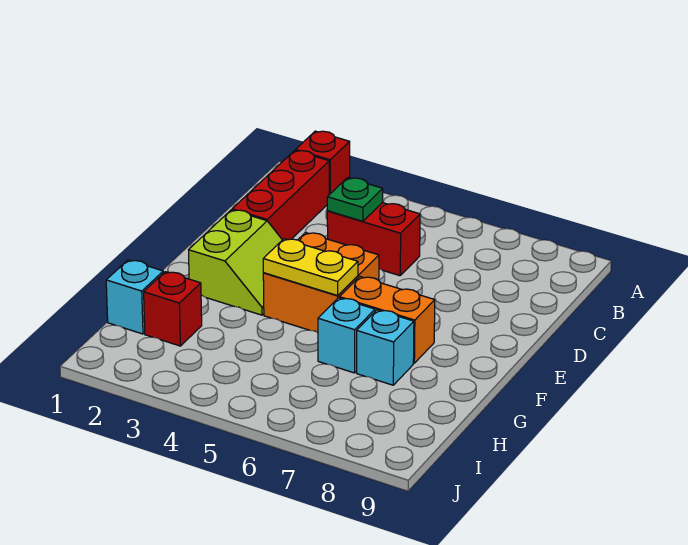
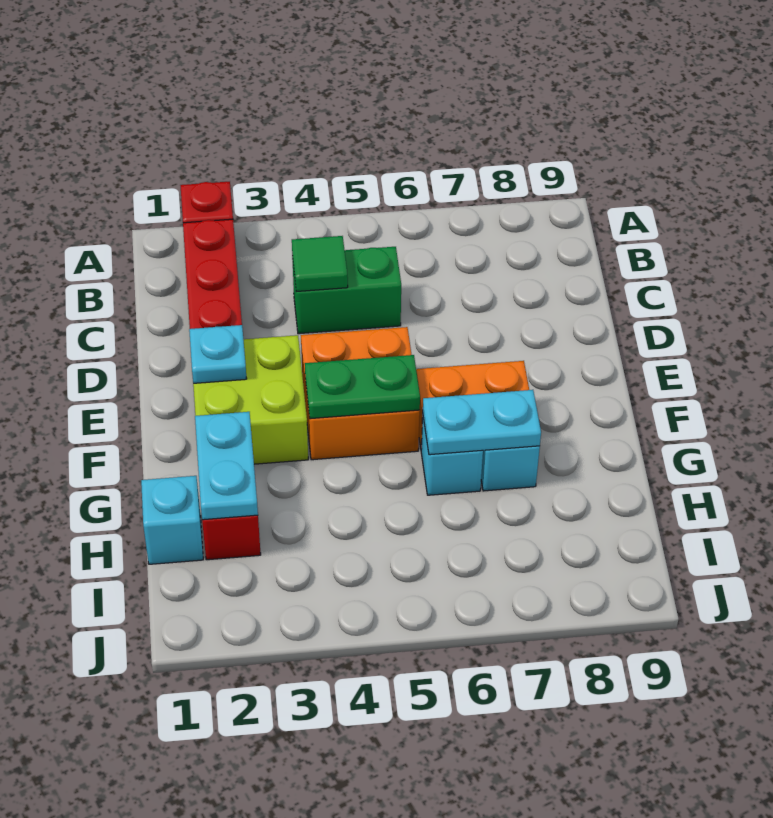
red brick C4:C5 level 1 -> green brick C4:C5 level 1
green plate C4 level 2 -> green tile C4 level 2
lime slope E2:F3 level 1 top 2 -> lime brick E2:F3 level 1
none -> cyan plate E2 level 2
yellow plate F4:F5 level 2 -> green plate F4:F5 level 2
none -> cyan plate G2:H2 level 2
none -> cyan plate G6:G7 level 2

